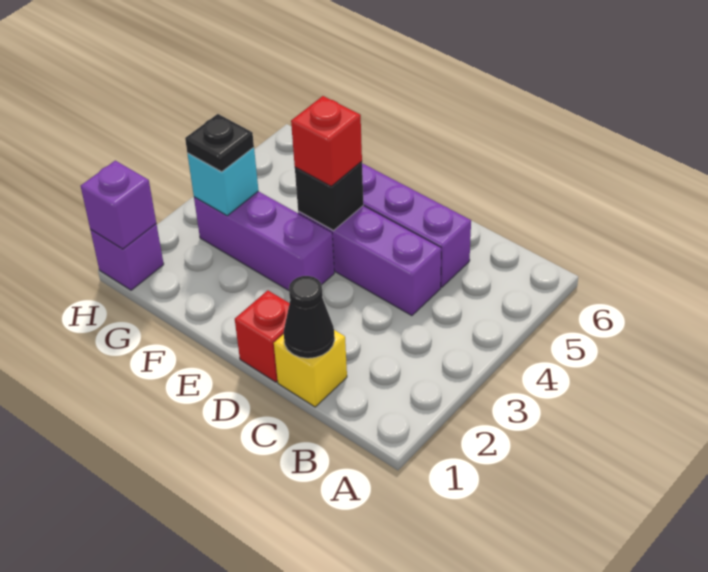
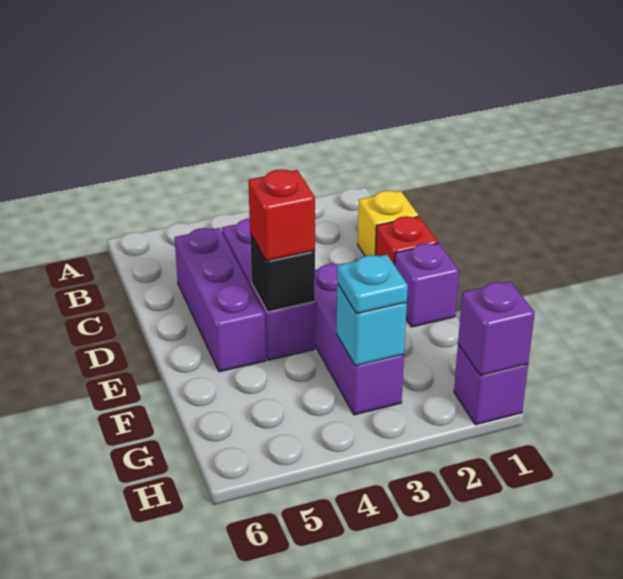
black cone C1 level 2 -> none
none -> purple brick E1 level 1
black plate G3 level 3 -> cyan plate G3 level 3

